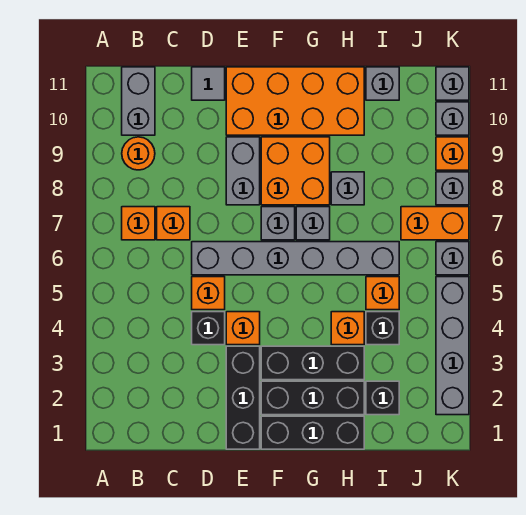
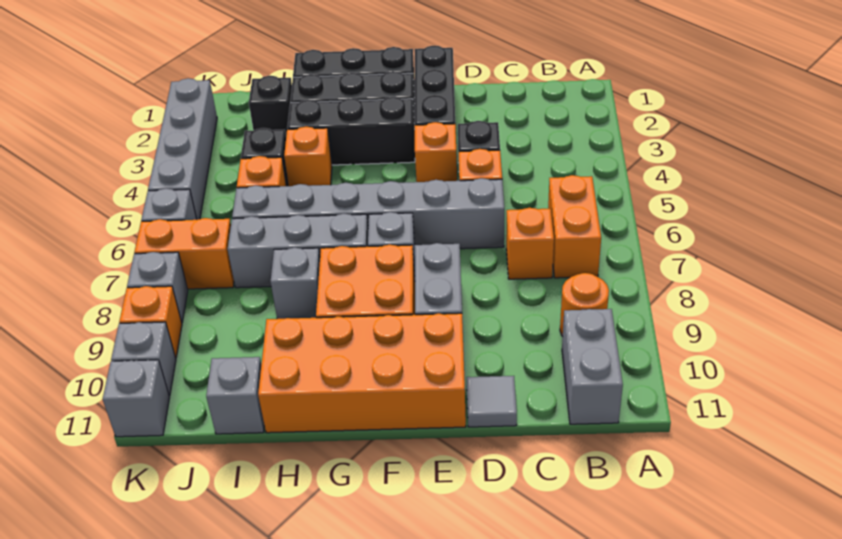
orange brick B7 level 1 -> orange brick B6:B7 level 1
grey brick G7 level 1 -> grey brick G7:I7 level 1

